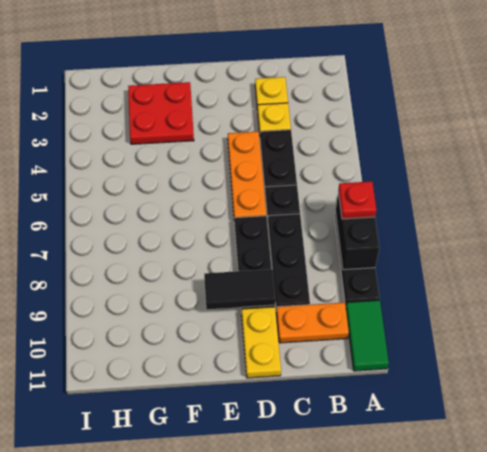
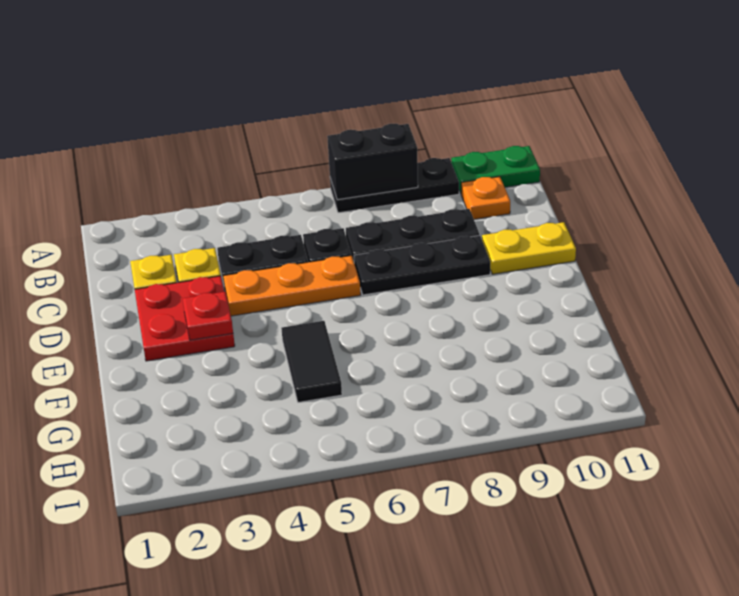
red plate A7 level 3 -> red plate E3 level 2
green tile A10:A11 level 1 -> green plate A10:A11 level 1
orange plate B10:C10 level 1 -> orange plate B10 level 1
black tile D9:E9 level 2 -> black tile F5:G5 level 1
red plate F2:G3 level 1 -> red plate D2:E3 level 1

